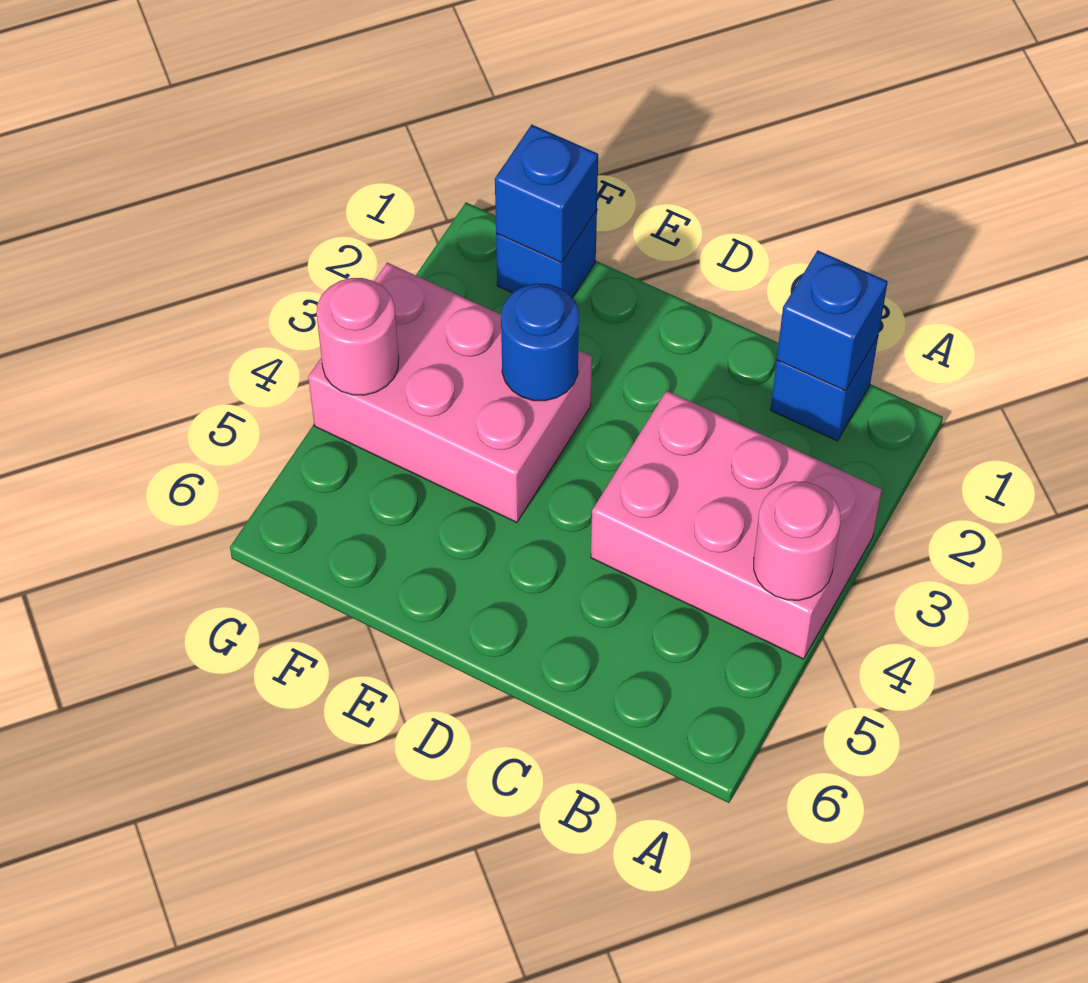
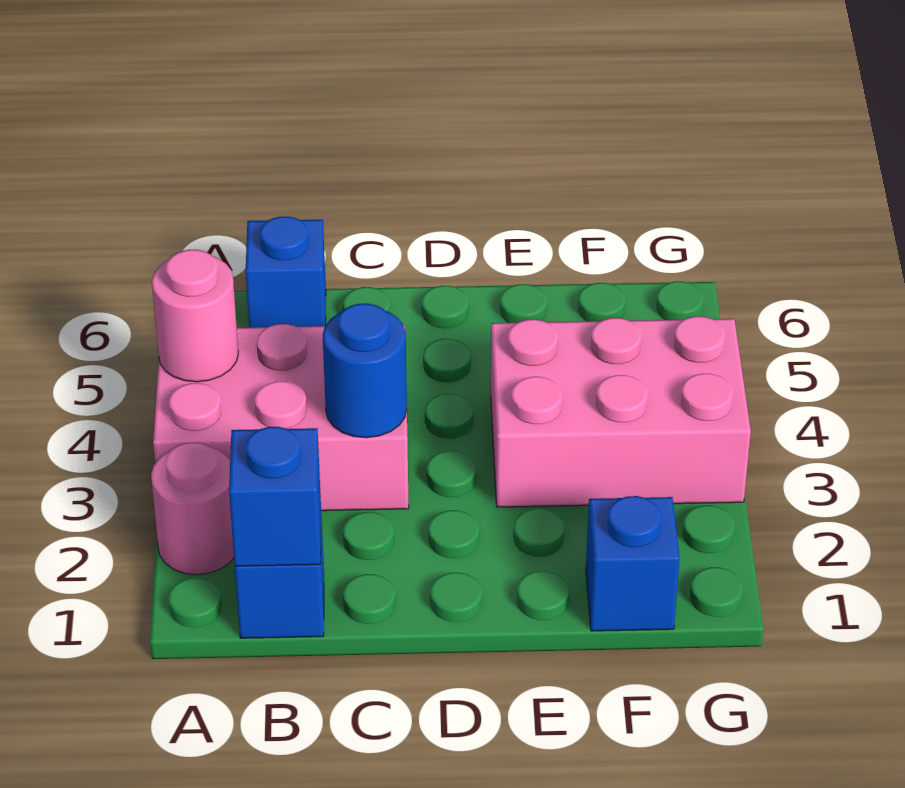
blue round brick E3 level 2 -> blue round brick C3 level 2
blue brick F1 level 2 -> blue brick B6 level 1
pink round brick G4 level 2 -> pink round brick A2 level 1

